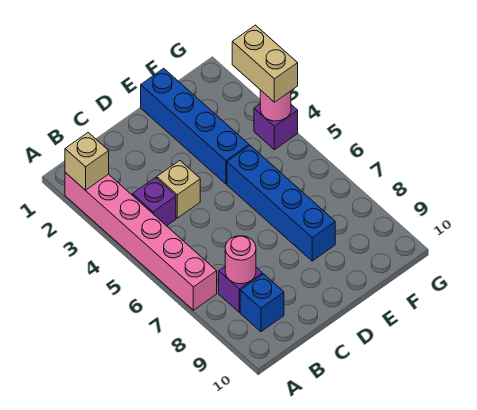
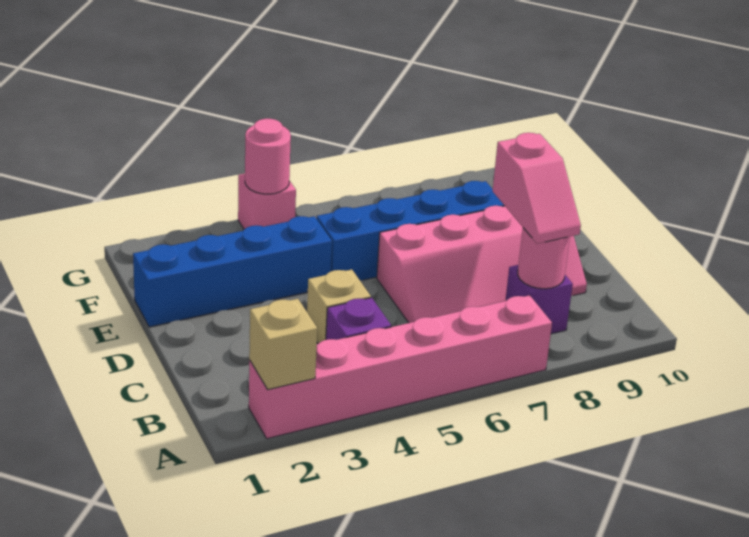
none -> pink slope B8:C8 level 3 top C
blue brick B9 level 1 -> none
none -> pink slope C6:D9 level 1 top D
tan brick G3:G4 level 3 -> none
purple brick G4 level 1 -> pink brick G4 level 1

